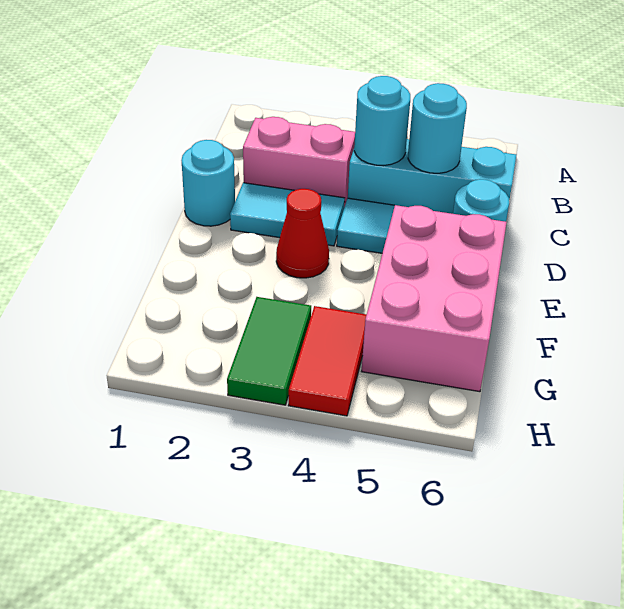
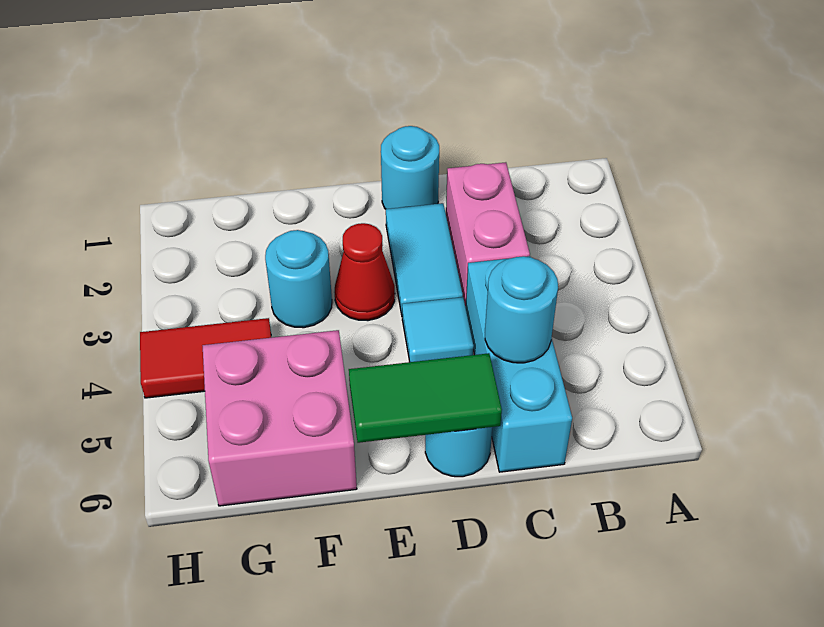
cyan round brick C4 level 2 -> cyan round brick F3 level 1
pink brick E5:G6 level 1 -> pink brick F5:G6 level 1
green tile G3:H3 level 1 -> green tile D6:E6 level 2

